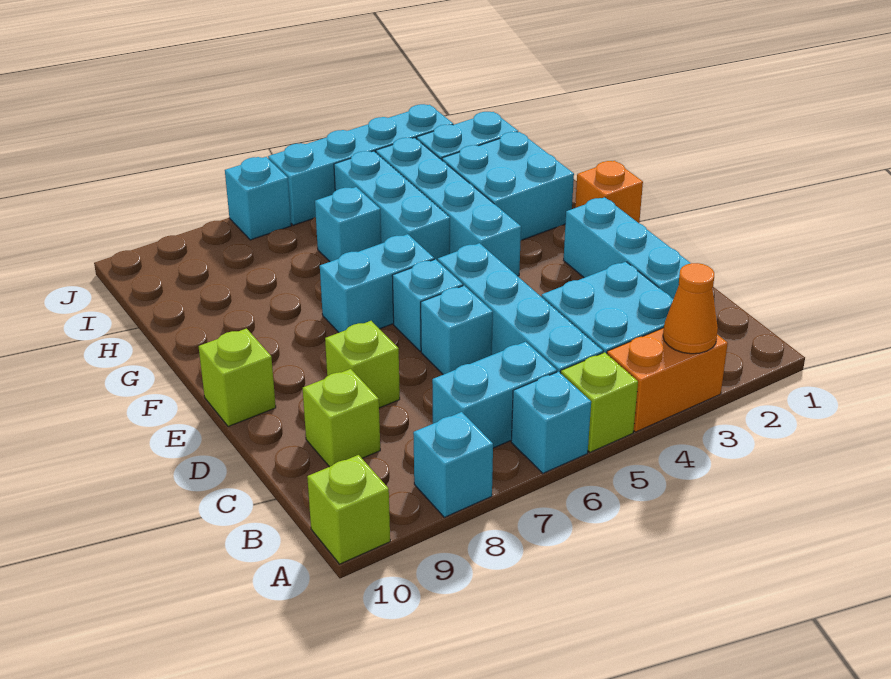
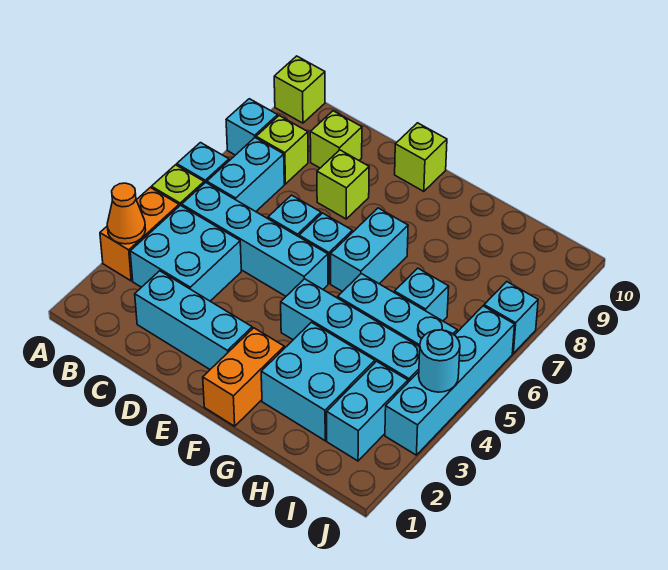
none -> lime brick B8 level 1
orange brick F1 level 1 -> orange brick F1:F2 level 1
none -> cyan round brick J4 level 2

